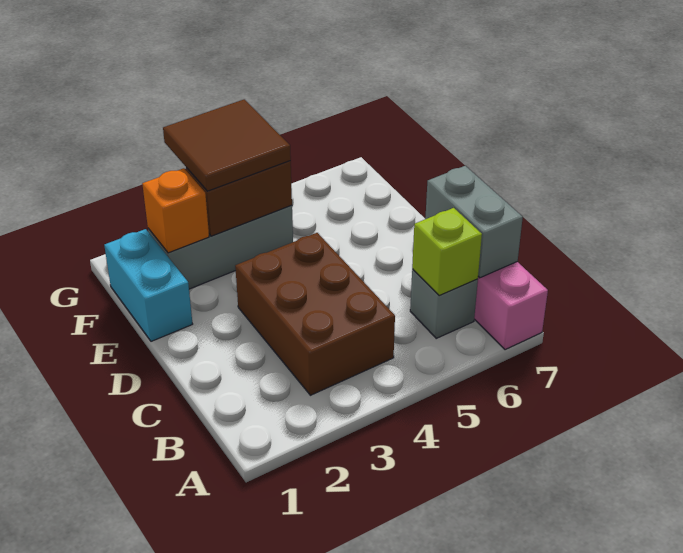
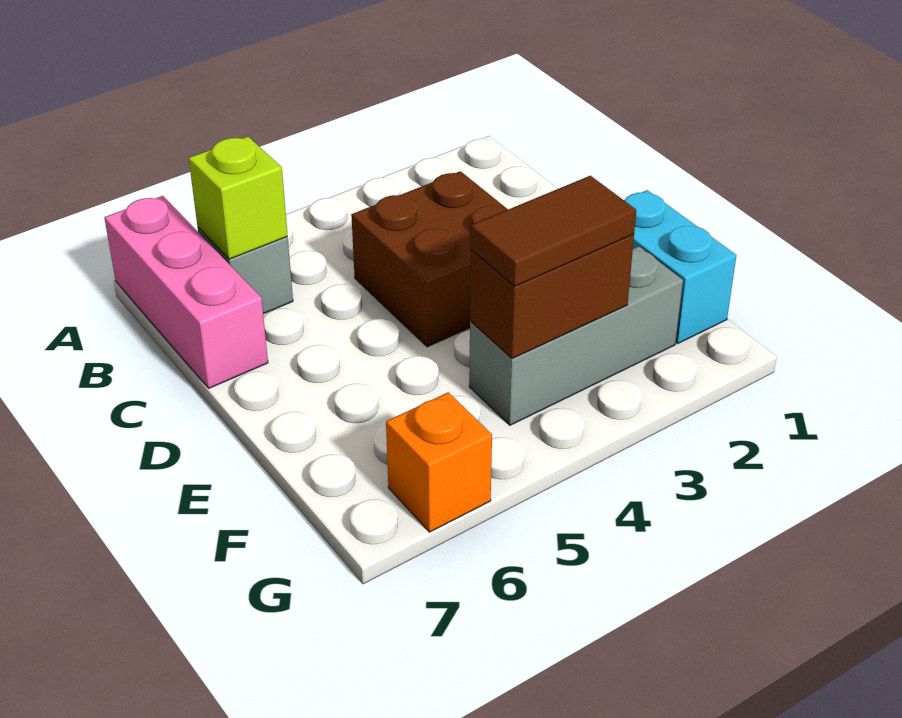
brown brick B3:D4 level 1 -> brown brick C3:D4 level 1
grey brick B7:C7 level 2 -> none
orange brick F2 level 2 -> orange brick G6 level 1
brown tile F3:G4 level 3 -> brown tile F3:F4 level 3

